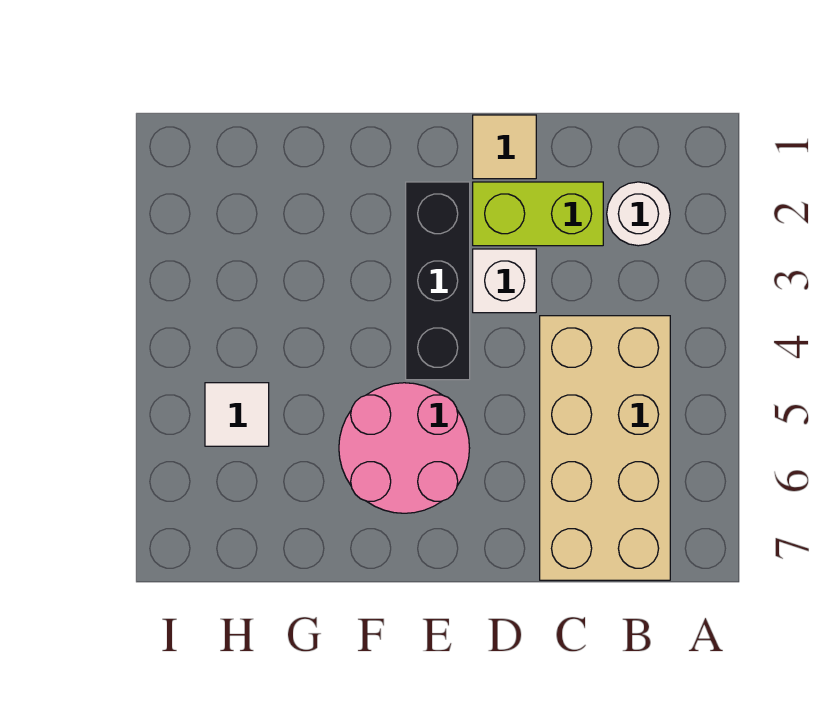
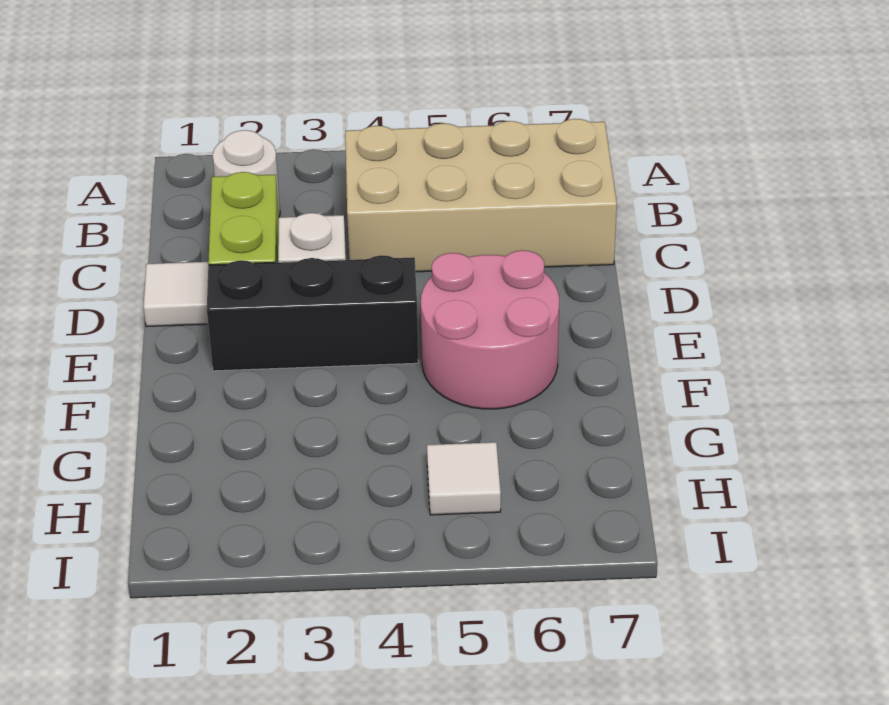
tan tile D1 level 1 -> white tile D1 level 1

